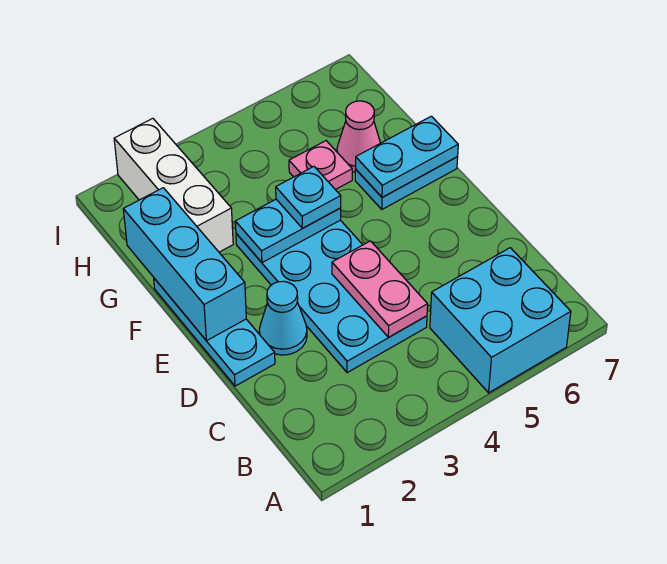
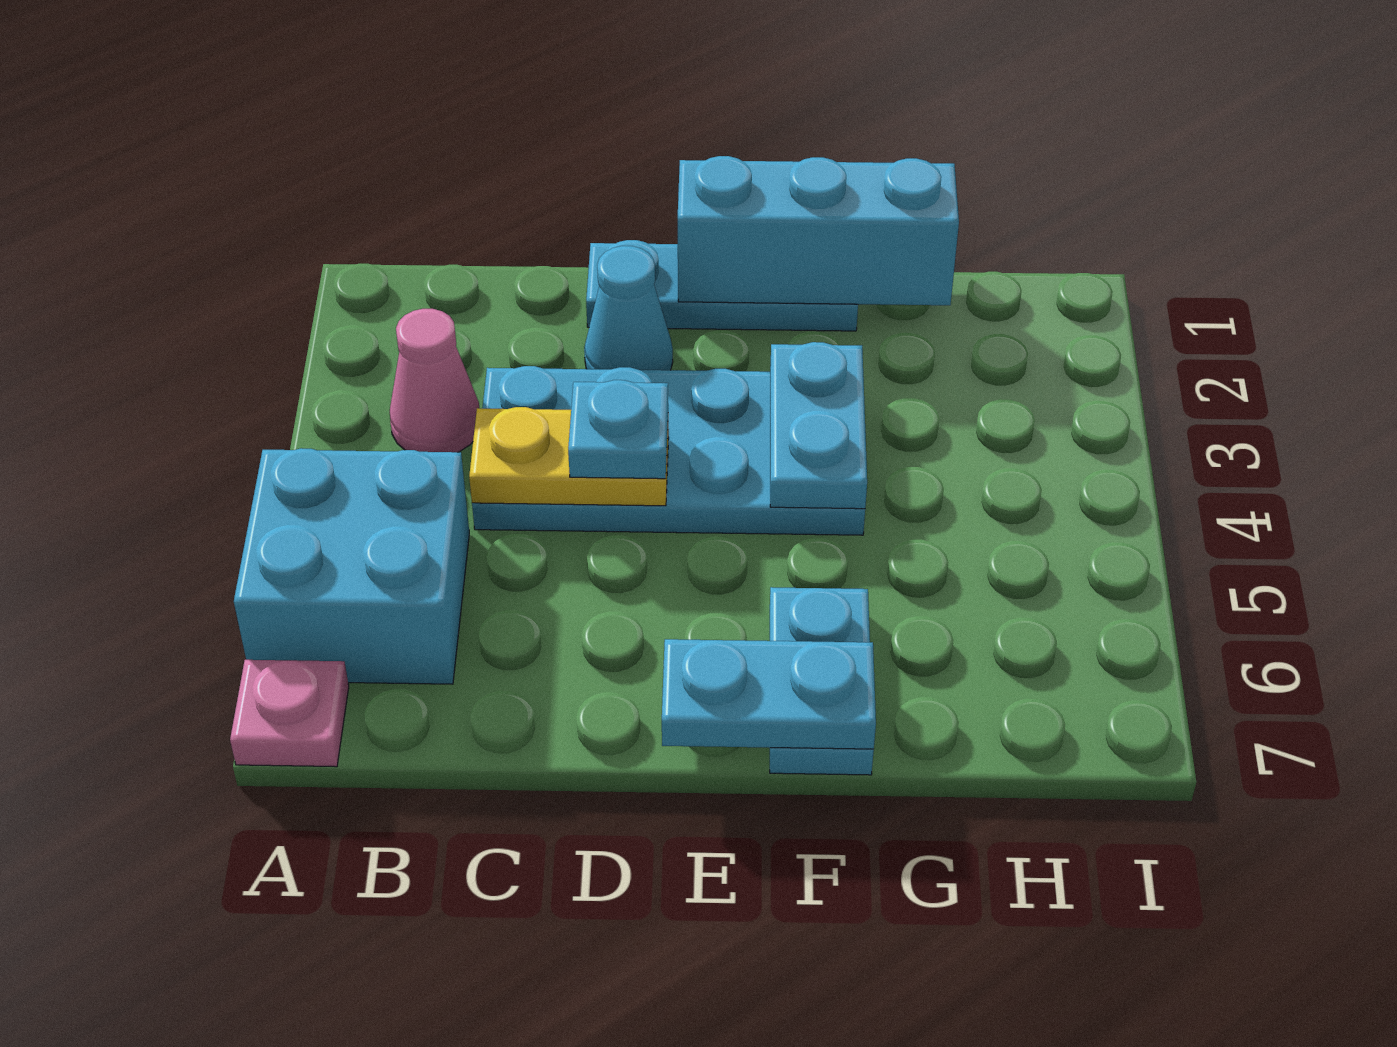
pink plate C4:D4 level 2 -> yellow plate C4:D4 level 2
cyan plate F4 level 3 -> cyan plate D4 level 3
cyan plate F6:F7 level 2 -> cyan plate E7:F7 level 2
white brick G2:I2 level 1 -> none
pink plate G5 level 1 -> pink plate A7 level 1
pink cone G6 level 1 -> pink cone B3 level 1

